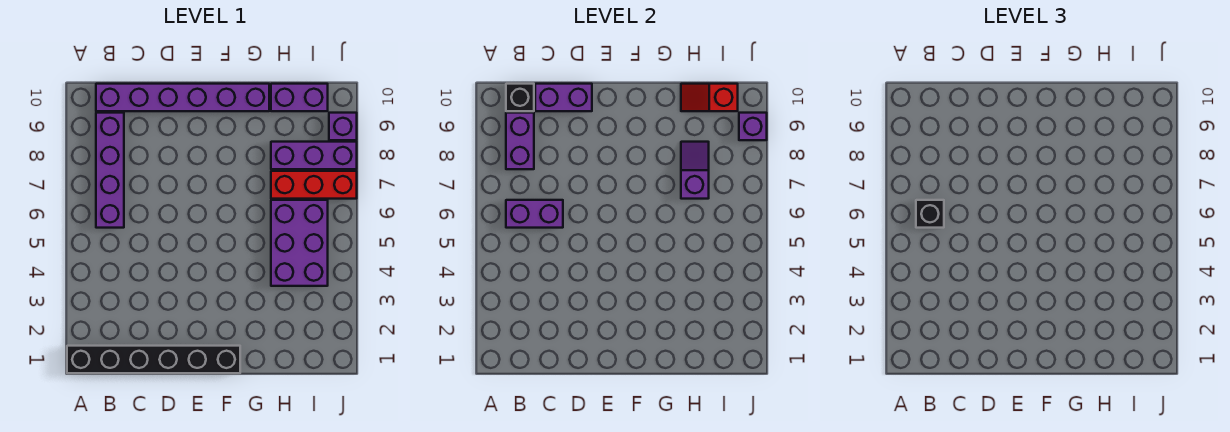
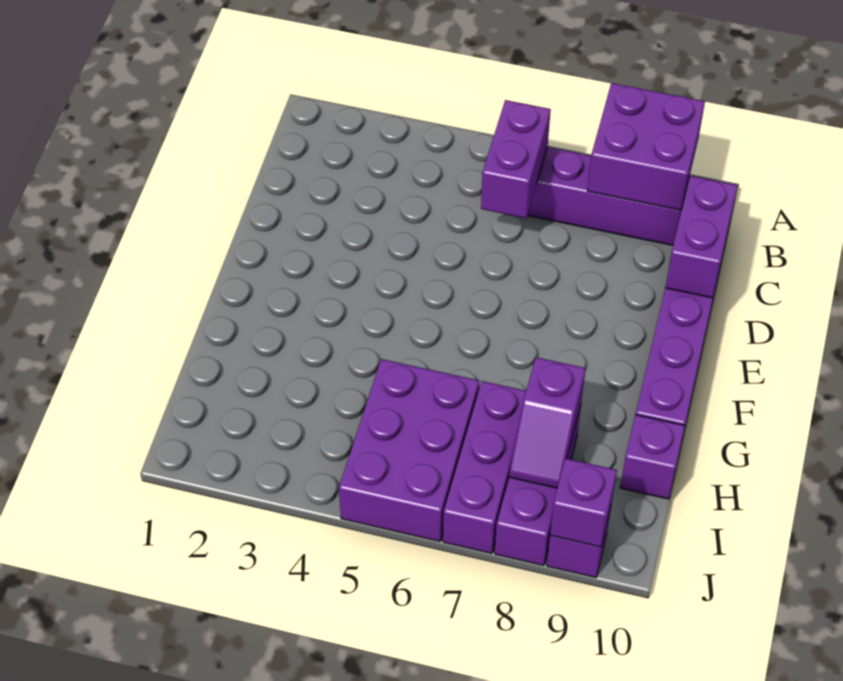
black brick A1:F1 level 1 -> none
black brick B6 level 3 -> none
purple brick B8:B9 level 2 -> purple brick A8:B9 level 2
black brick B10 level 2 -> none
purple brick H4:I6 level 1 -> purple brick H5:J6 level 1
red brick H7:J7 level 1 -> purple brick H7:J7 level 1
purple slope H7:H8 level 2 top 7 -> purple slope H8:I8 level 2 top H
purple brick H10:I10 level 1 -> purple brick H10 level 1
red slope H10:I10 level 2 top I -> none

